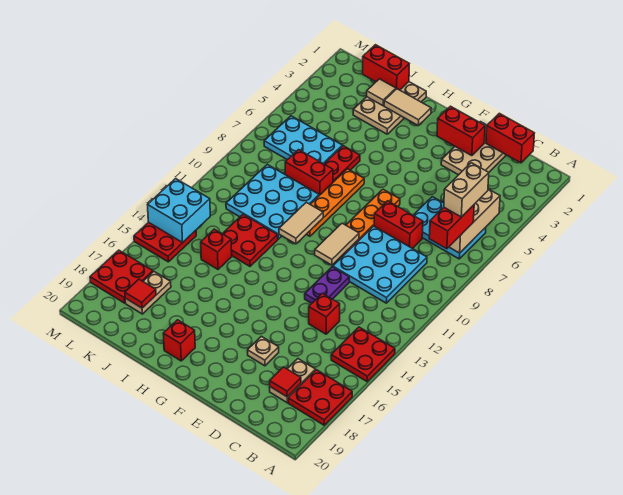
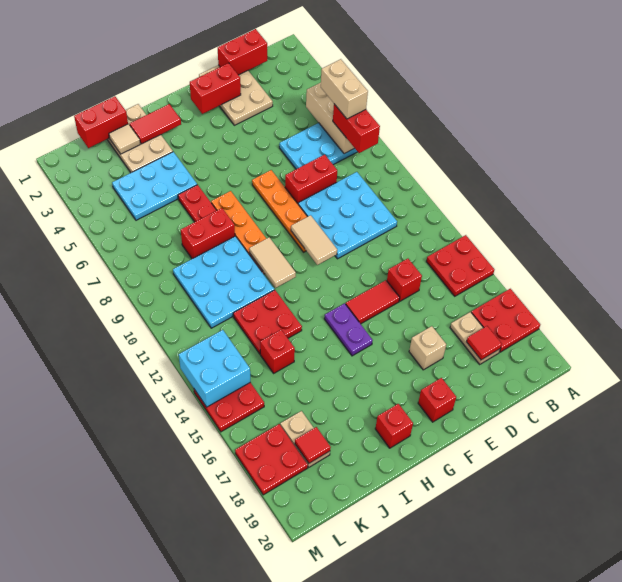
purple plate E12:E13 level 1 -> purple plate G14:G15 level 1
none -> red tile E14:F14 level 1
tan plate E17 level 1 -> tan brick E17 level 1
none -> red brick F19 level 1
tan tile H2:I2 level 2 -> red tile H2:I2 level 2
cyan plate J6:L7 level 1 -> cyan plate I4:K5 level 1

